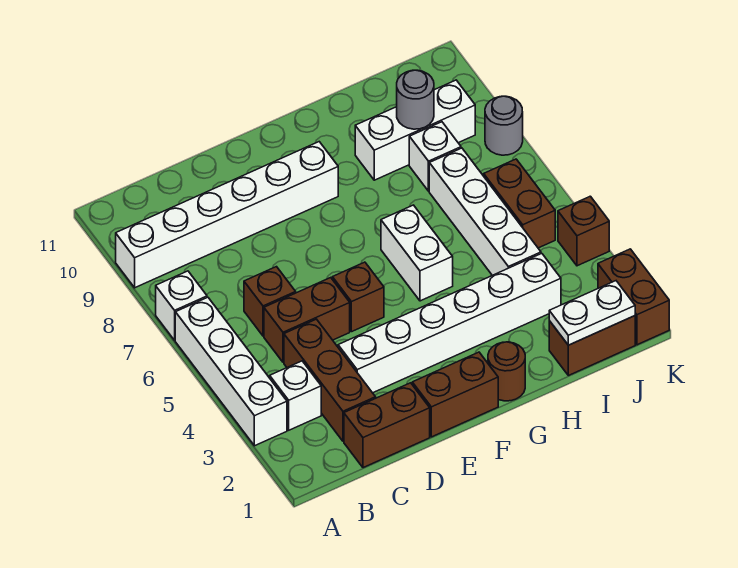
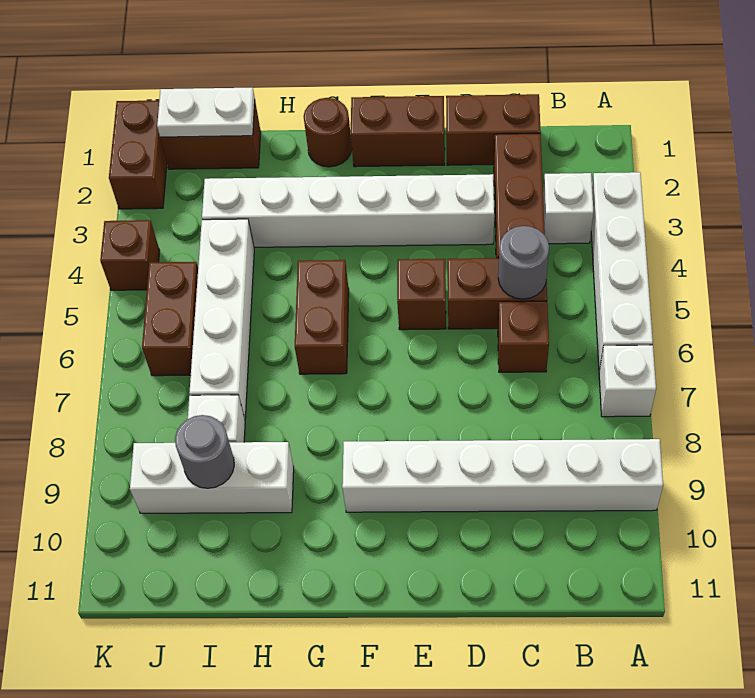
white brick G5:G6 level 1 -> brown brick G5:G6 level 1
grey round brick K8 level 1 -> grey round brick C5 level 2

